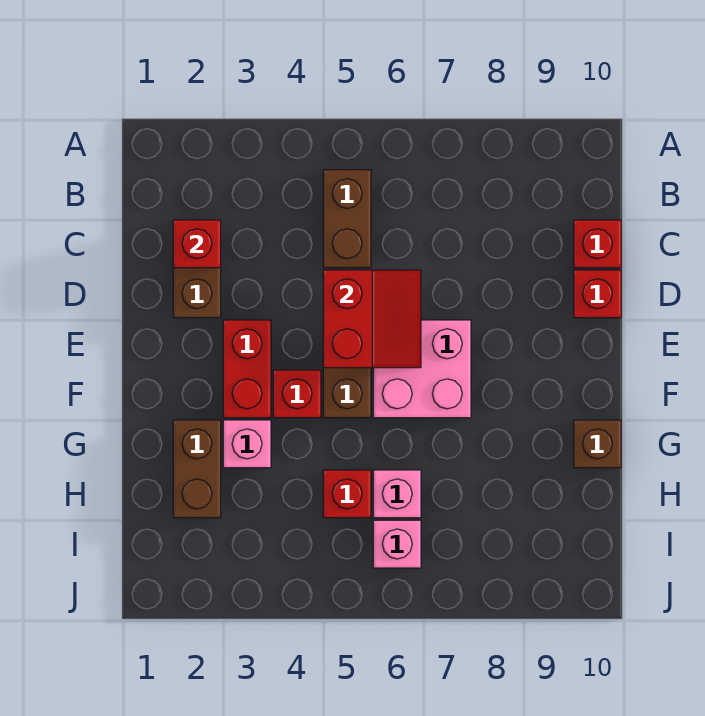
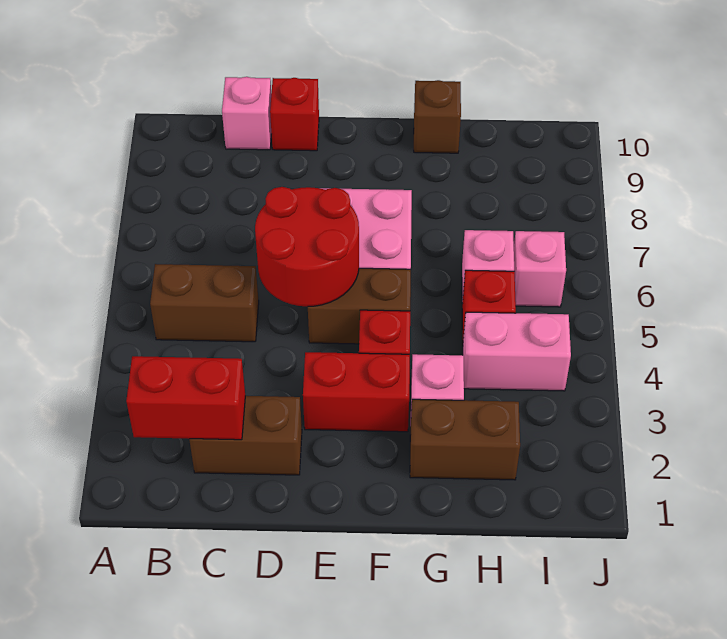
red brick C2 level 2 -> red brick B2:C2 level 2
red brick C10 level 1 -> pink brick C10 level 1
red slope D5:E6 level 2 top 5 -> red round brick D5:E6 level 2
none -> pink brick H4:I4 level 1

